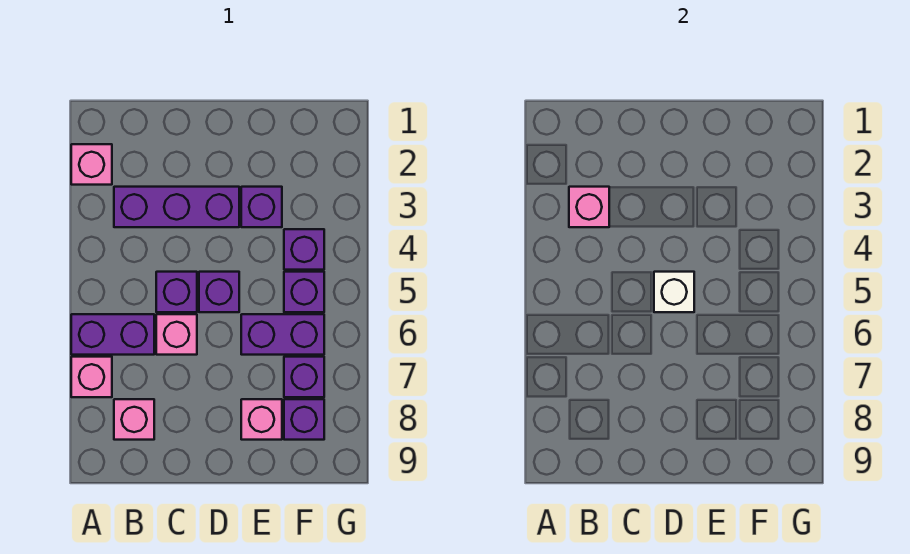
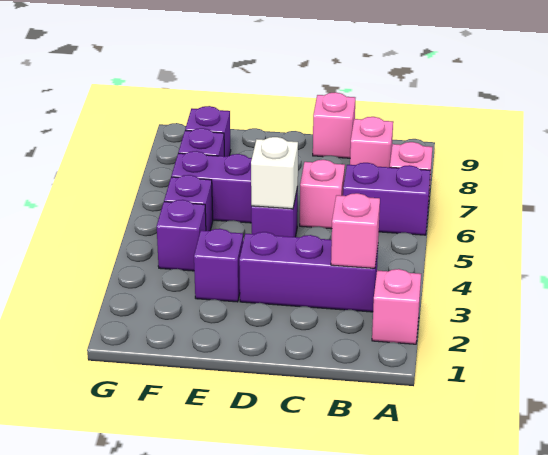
purple brick C5 level 1 -> none
pink brick E8 level 1 -> pink brick C9 level 1

